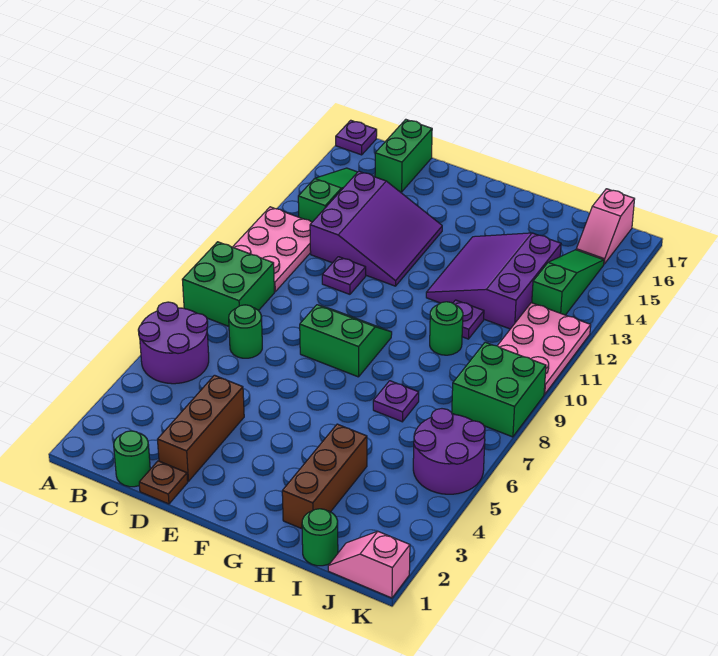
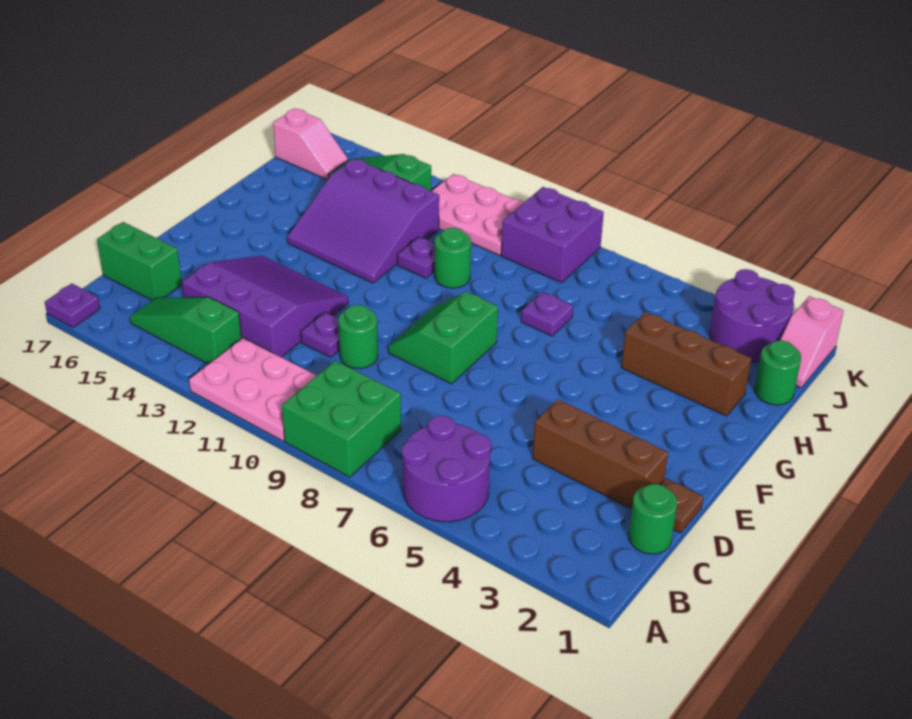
green round brick C7 level 1 -> green round brick D10 level 1
purple round brick J5:K6 level 1 -> purple round brick J2:K3 level 1
green brick J8:K9 level 1 -> purple brick J8:K9 level 1

